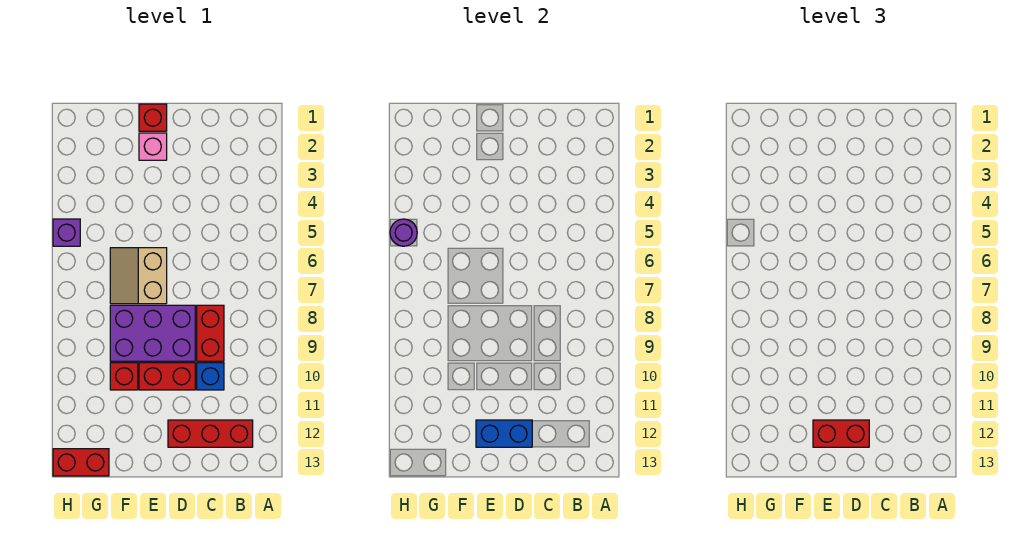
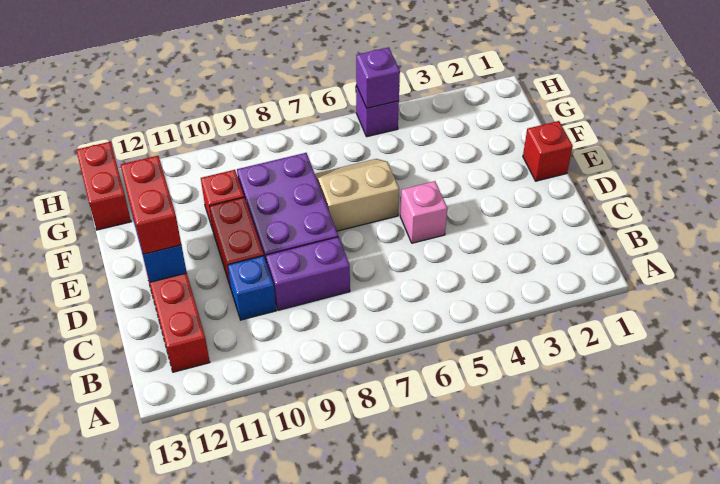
red brick C8:C9 level 1 -> purple brick C8:C9 level 1
pink brick E2 level 1 -> pink brick D5 level 1
purple round brick H5 level 2 -> purple brick H5 level 2

